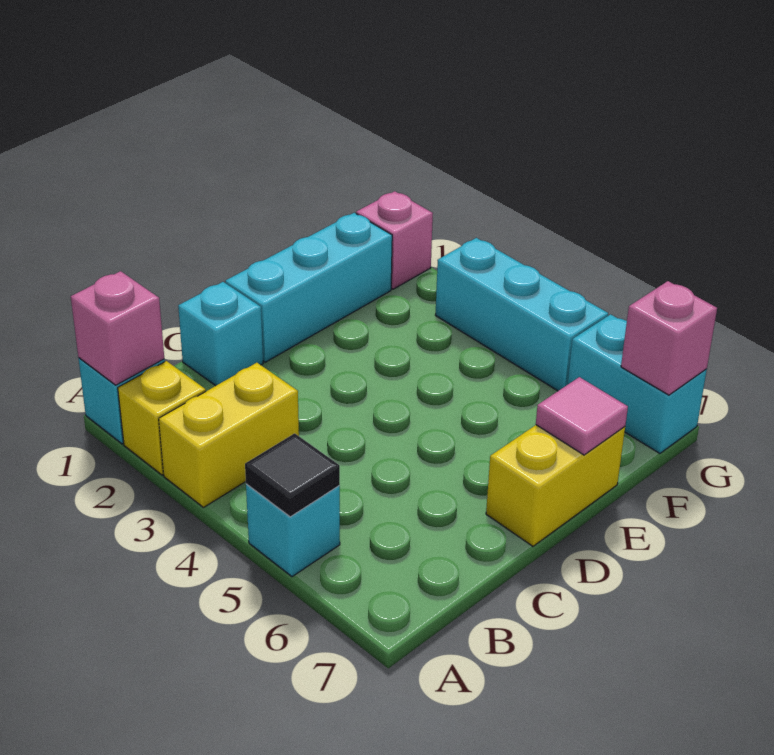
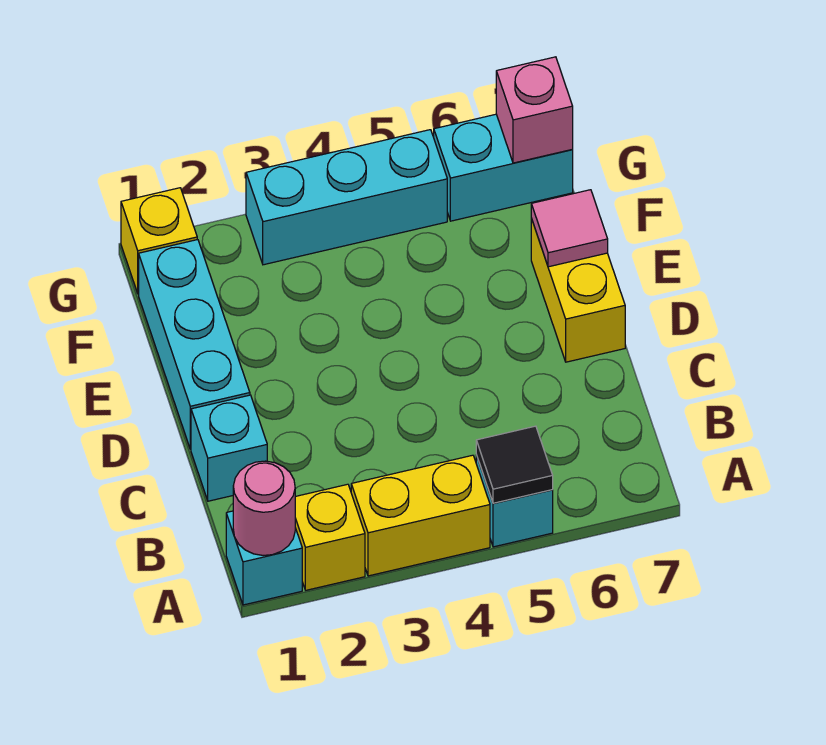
pink brick A1 level 2 -> pink round brick A1 level 2
yellow brick A3:B3 level 1 -> yellow brick A3:A4 level 1
pink brick G1 level 1 -> yellow brick G1 level 1

